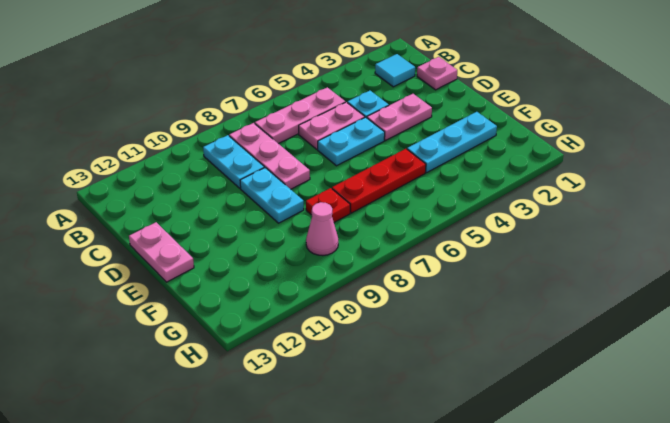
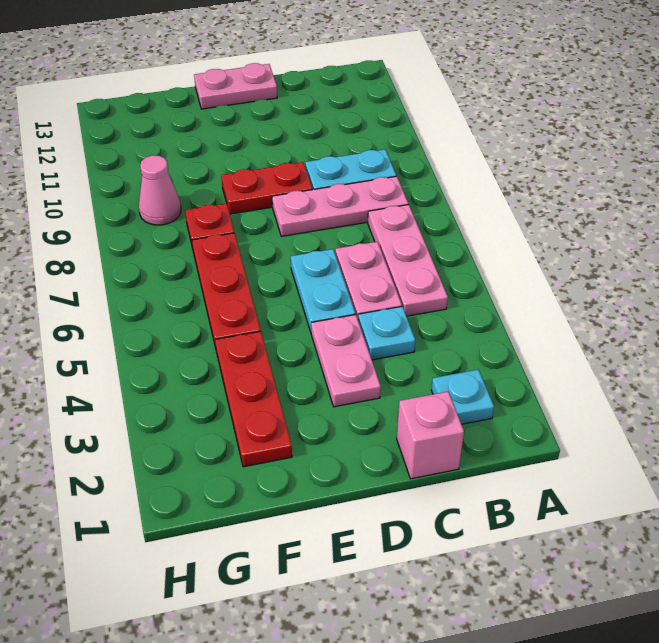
cyan tile B2 level 1 -> cyan plate B2 level 1
pink plate C1 level 1 -> pink brick C1 level 1
cyan plate D9:E9 level 1 -> red plate D9:E9 level 1
cyan plate F2:F4 level 1 -> red plate F2:F4 level 1

